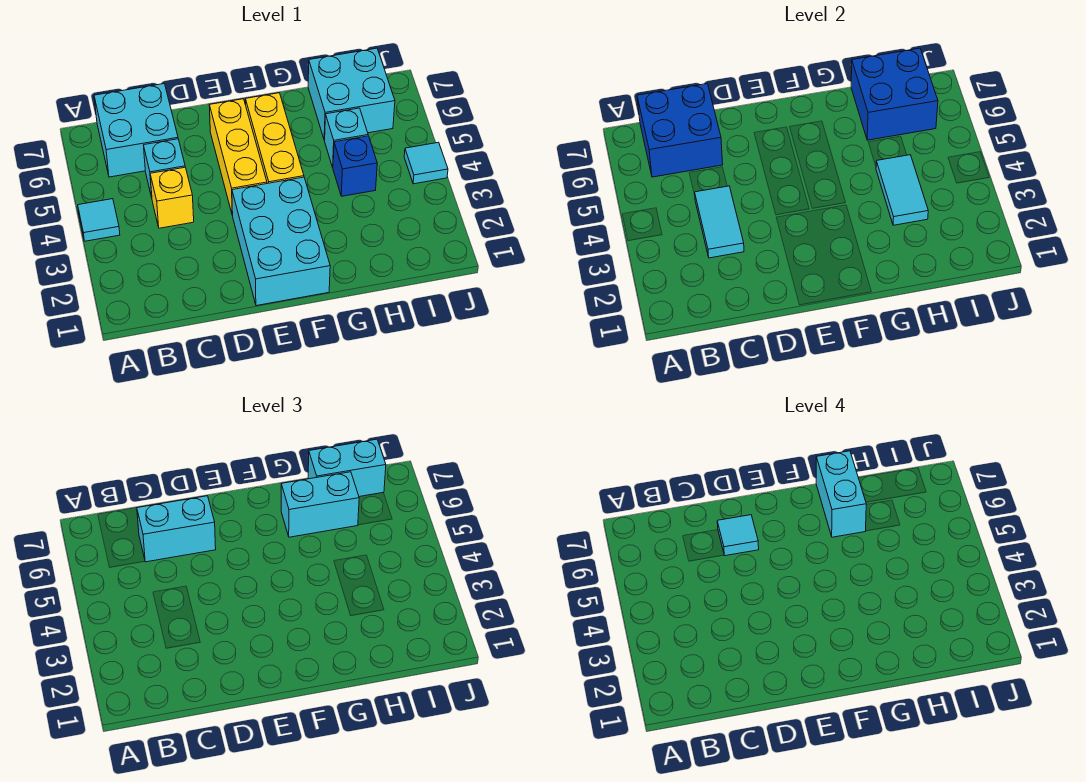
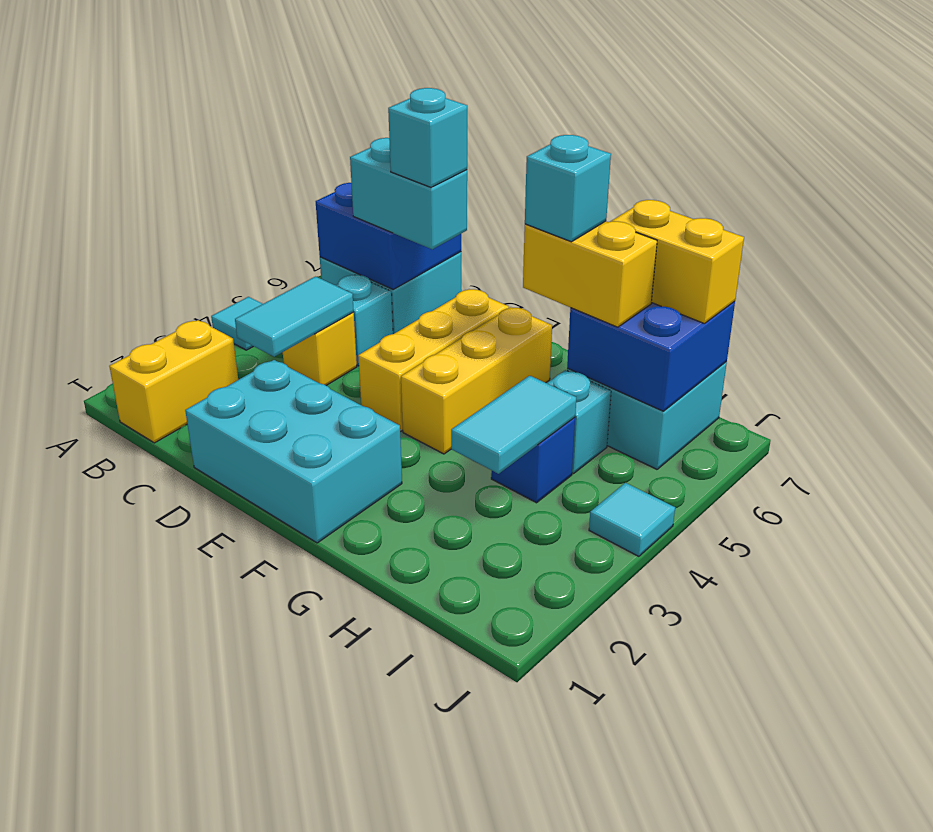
none -> yellow brick B1:B2 level 1
cyan tile D6 level 4 -> cyan brick D6 level 4
cyan brick E1:F3 level 1 -> cyan brick D1:F2 level 1
cyan brick G6:H6 level 3 -> yellow brick G6:H6 level 3
cyan brick G6:G7 level 4 -> cyan brick G6 level 4
cyan brick H7:I7 level 3 -> yellow brick H7:I7 level 3

